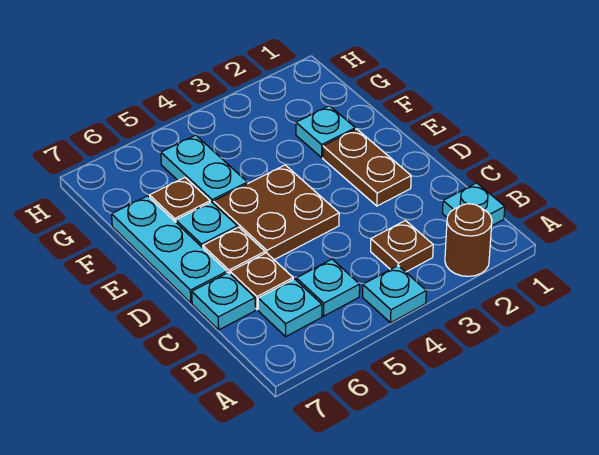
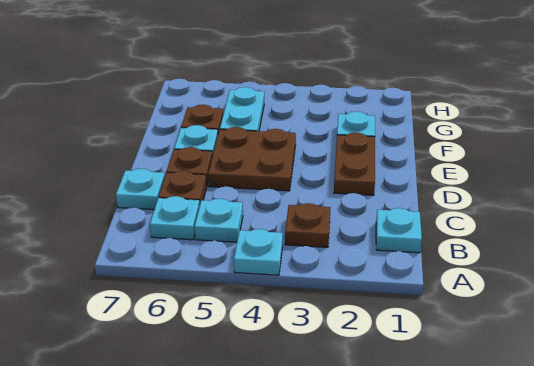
brown round brick A2 level 1 -> none
cyan plate D7:F7 level 1 -> none

